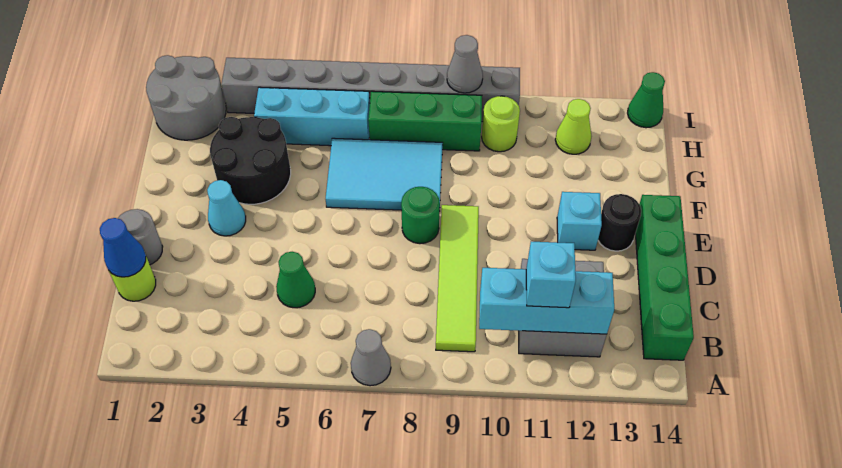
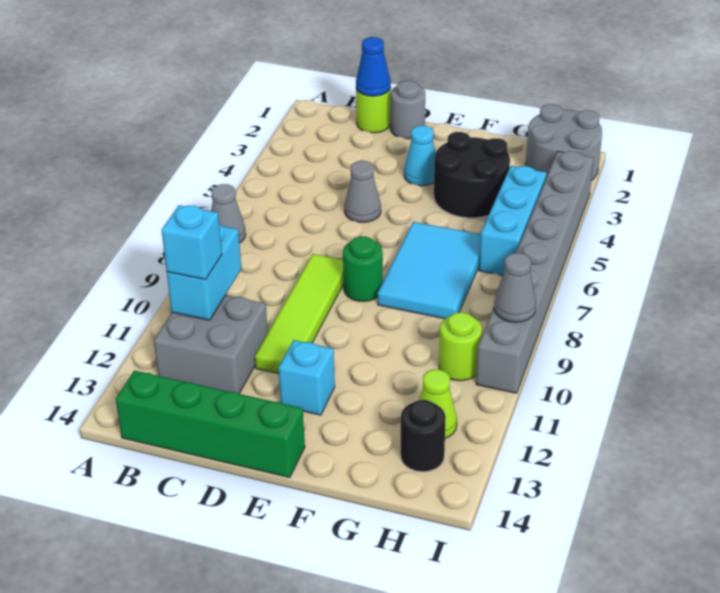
lime tile B9:E9 level 1 -> lime tile D8:D11 level 1
cyan brick B10:B12 level 2 -> cyan brick B10:B11 level 2
green cone C5 level 1 -> none
none -> grey cone D5 level 1
black round brick E13 level 1 -> black round brick H13 level 1
green brick H7:H9 level 1 -> none
green cone I14 level 1 -> none

